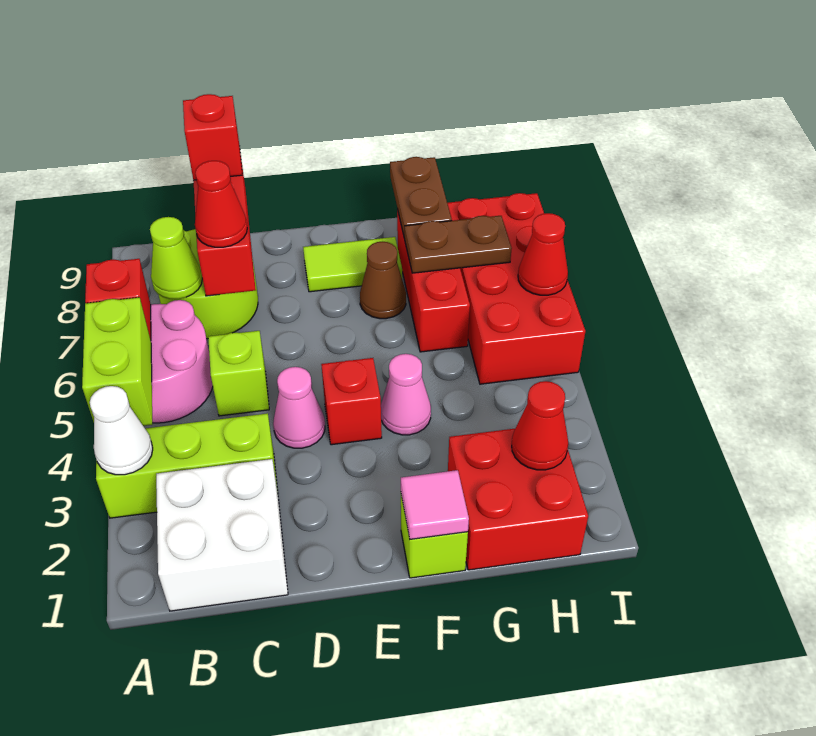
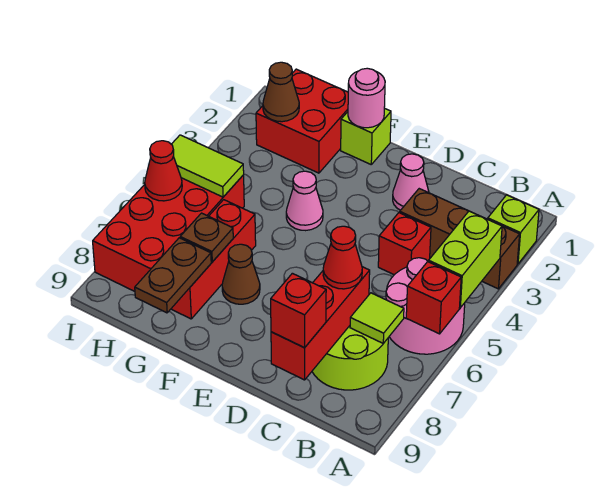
lime brick A3:C3 level 1 -> brown brick A3:C3 level 1
white cone A3 level 2 -> none
white brick B1:C2 level 1 -> none
lime cone B7 level 2 -> lime tile B7 level 2
lime brick C5 level 1 -> lime brick A2 level 1
pink cone D4 level 1 -> pink cone D2 level 1
red brick E4 level 1 -> red brick C4 level 1
lime tile E8:F8 level 1 -> lime tile H5:I5 level 2
pink tile F1 level 2 -> pink round brick F1 level 2
brown plate G7:H7 level 2 -> brown plate G7 level 2
red cone H2 level 2 -> brown cone H2 level 2

